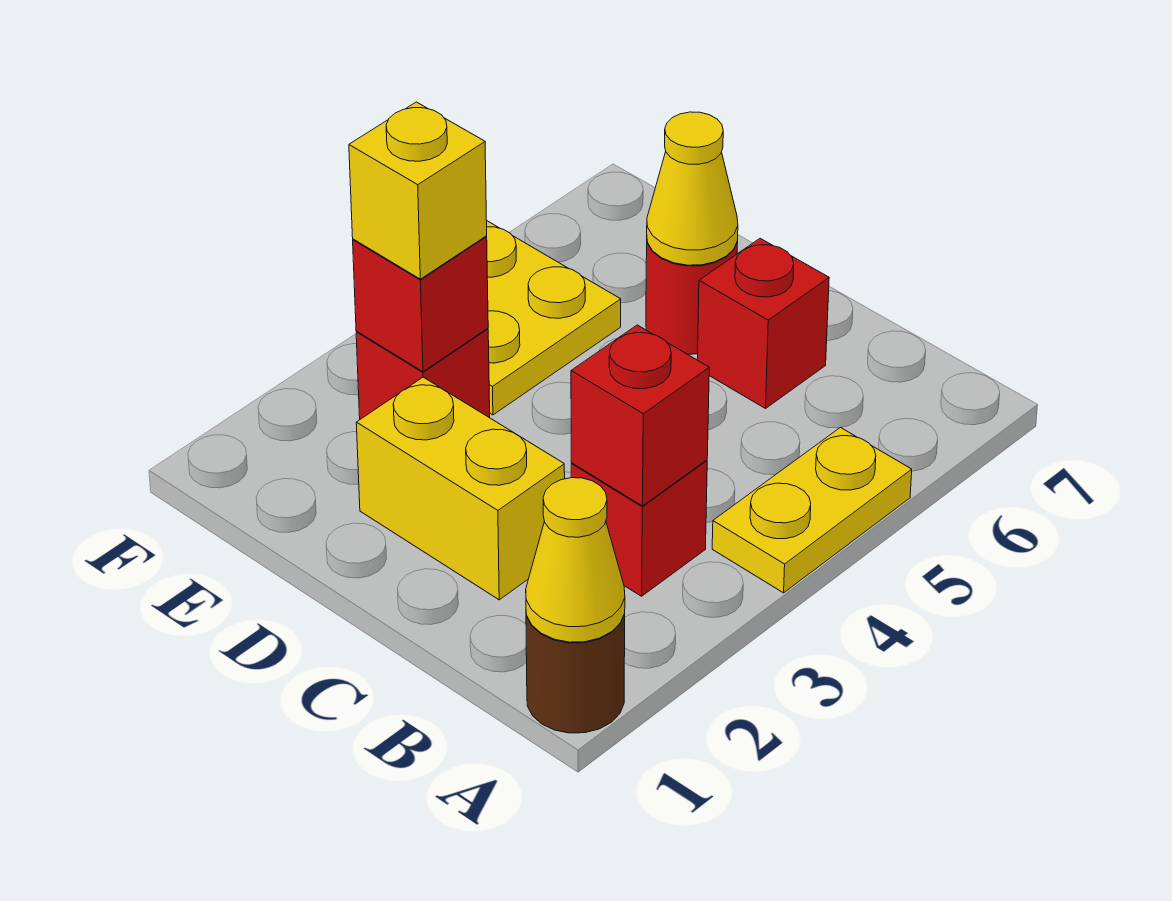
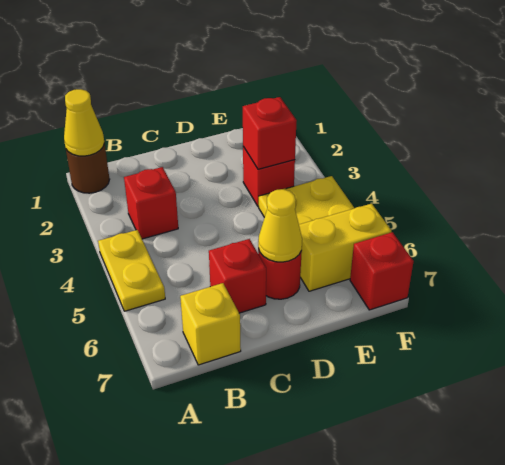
red brick B3 level 2 -> red brick F7 level 1
yellow brick C2:D2 level 1 -> yellow brick E6:F6 level 1
yellow brick E3 level 3 -> yellow brick B7 level 1

